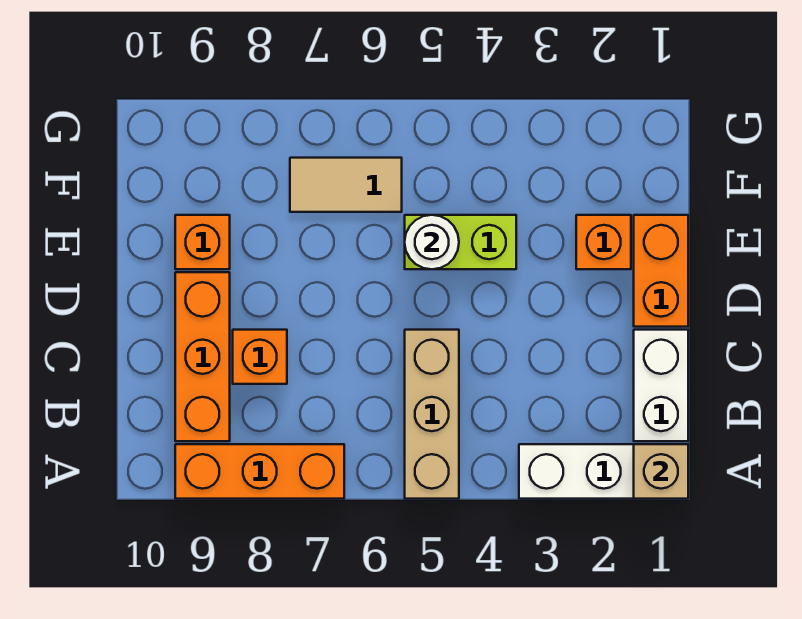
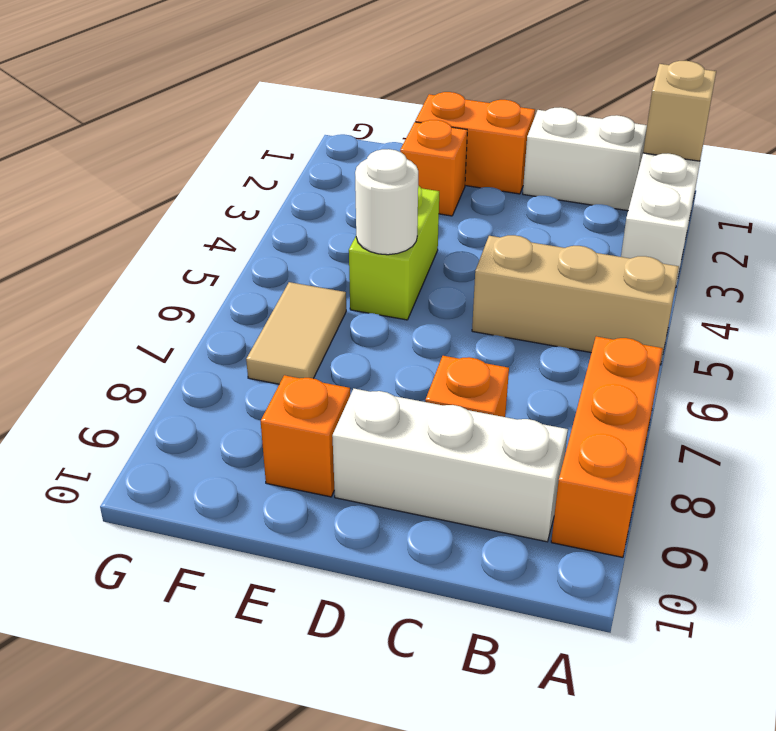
orange brick B9:D9 level 1 -> white brick B9:D9 level 1

